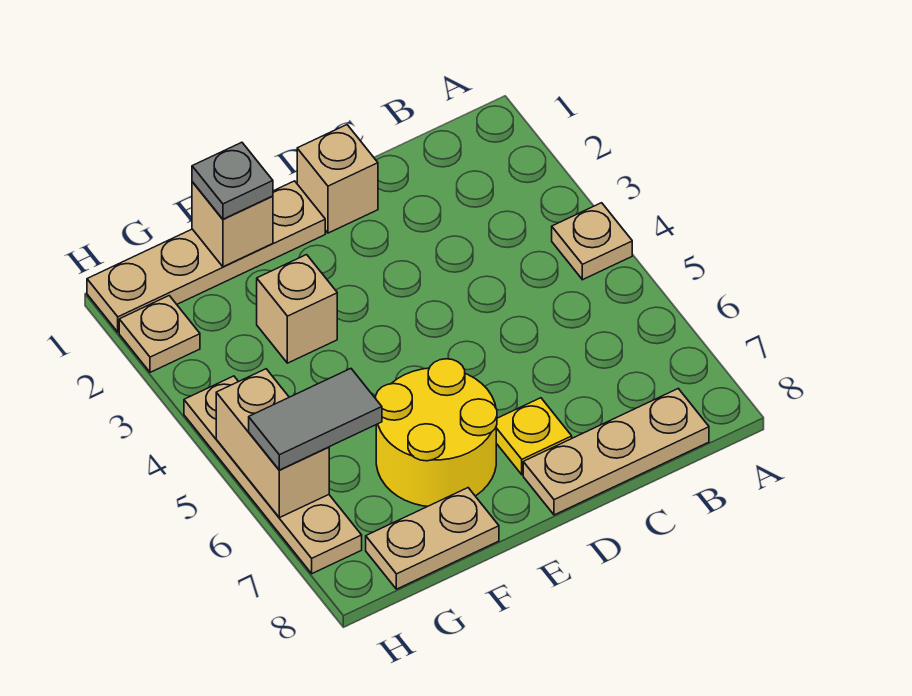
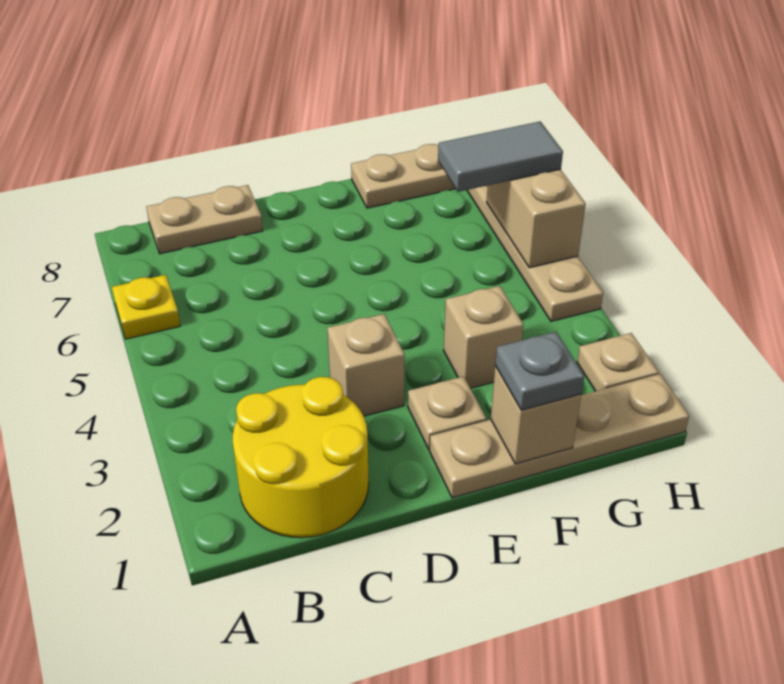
tan plate A4 level 1 -> tan plate E2 level 1
tan plate B8:D8 level 1 -> tan plate B8:C8 level 1
tan brick D1 level 1 -> tan brick D3 level 1
yellow plate D7 level 1 -> yellow plate A6 level 1
yellow round brick E6:F7 level 1 -> yellow round brick B1:C2 level 1

